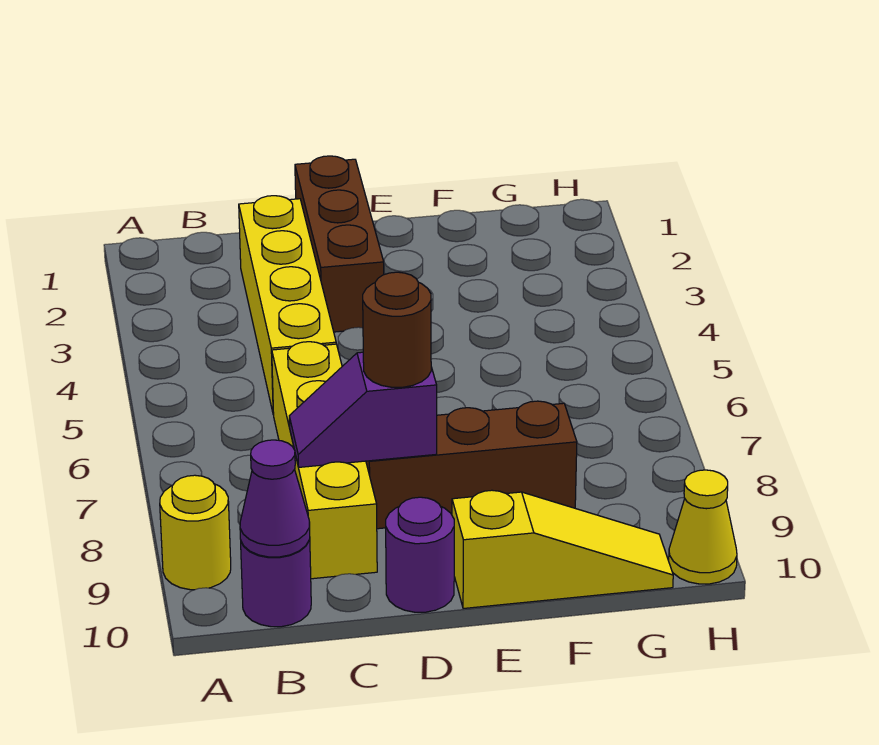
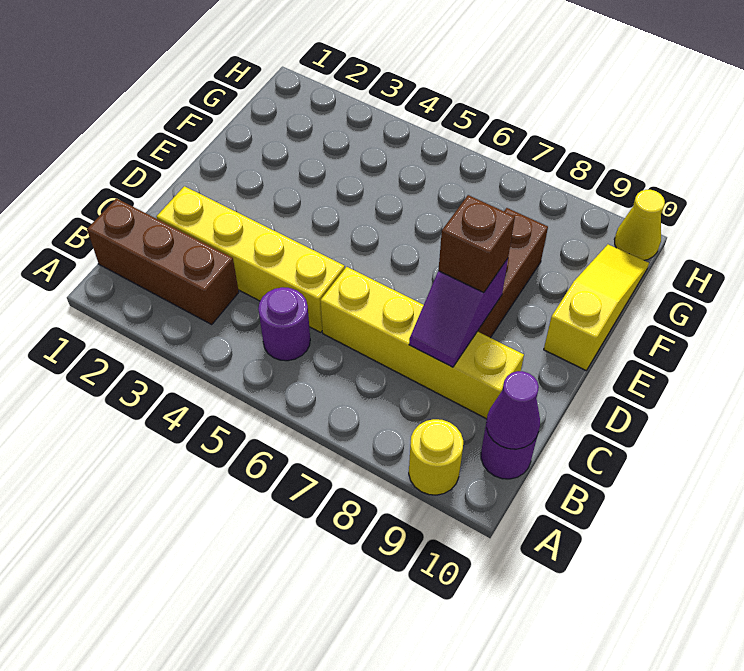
brown brick D1:D3 level 1 -> brown brick B1:B3 level 1
brown round brick D8 level 3 -> brown brick D8 level 3
purple round brick D10 level 1 -> purple round brick B5 level 1

